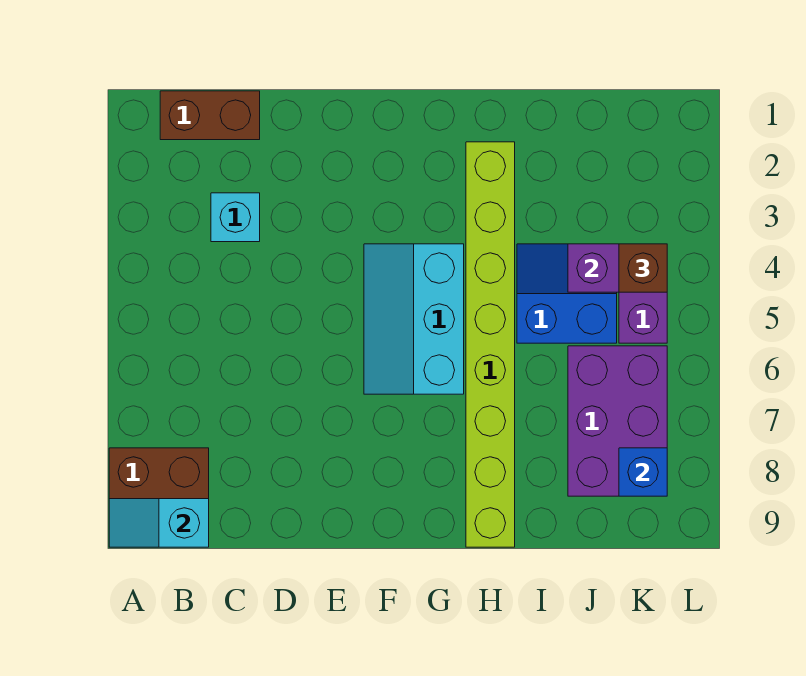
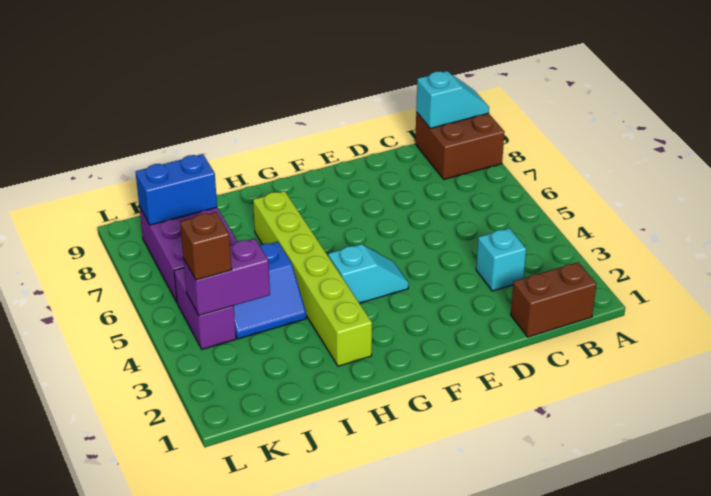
cyan slope F4:G6 level 1 top G -> cyan slope F4:G4 level 1 top G
lime brick H2:H9 level 1 -> lime brick H2:H7 level 1
blue brick K8 level 2 -> blue brick J8:K8 level 2

